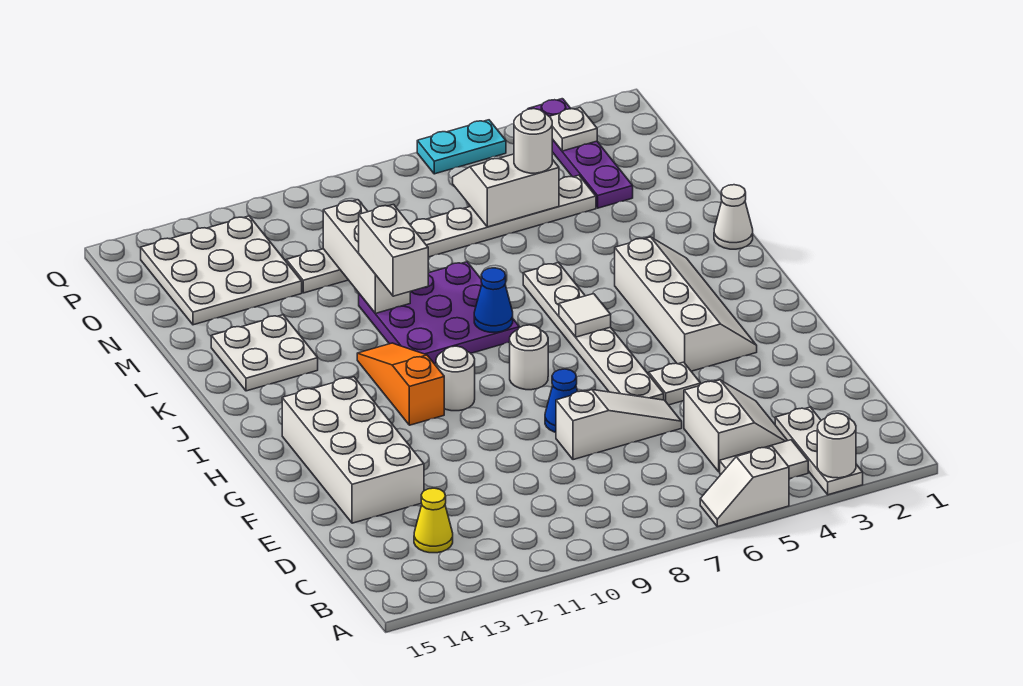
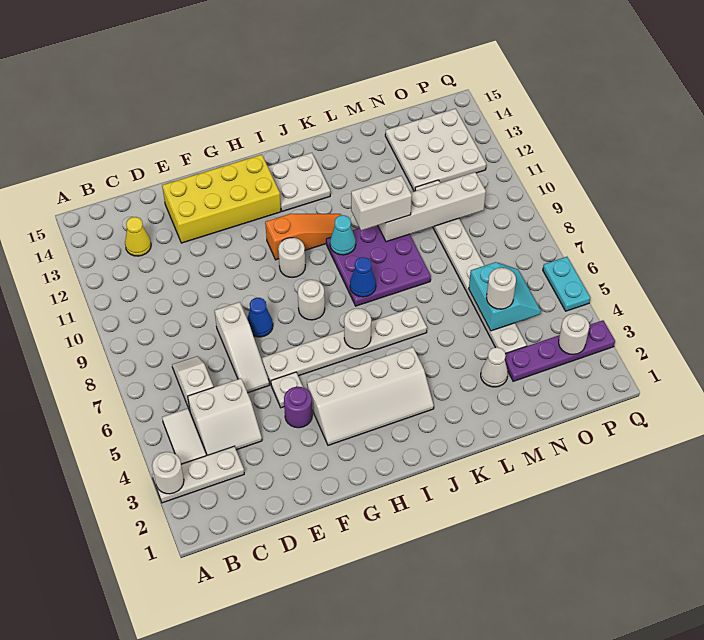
white slope A5:A6 level 1 top 5 -> white slope C6:C7 level 1 top 6
white brick E13:H14 level 1 -> yellow brick E13:H14 level 1
none -> purple round brick F4 level 1
white tile I6 level 2 -> white round brick I6 level 2
none -> cyan cone J10 level 2
white cone K1 level 1 -> white cone M3 level 1
white plate K13:L14 level 1 -> white plate I13:J14 level 1
white brick L10:N10 level 2 -> white brick L10:O10 level 2
white slope N5:O6 level 2 top N -> cyan slope N5:O6 level 2 top N
white plate P3 level 2 -> white round brick P3 level 2

